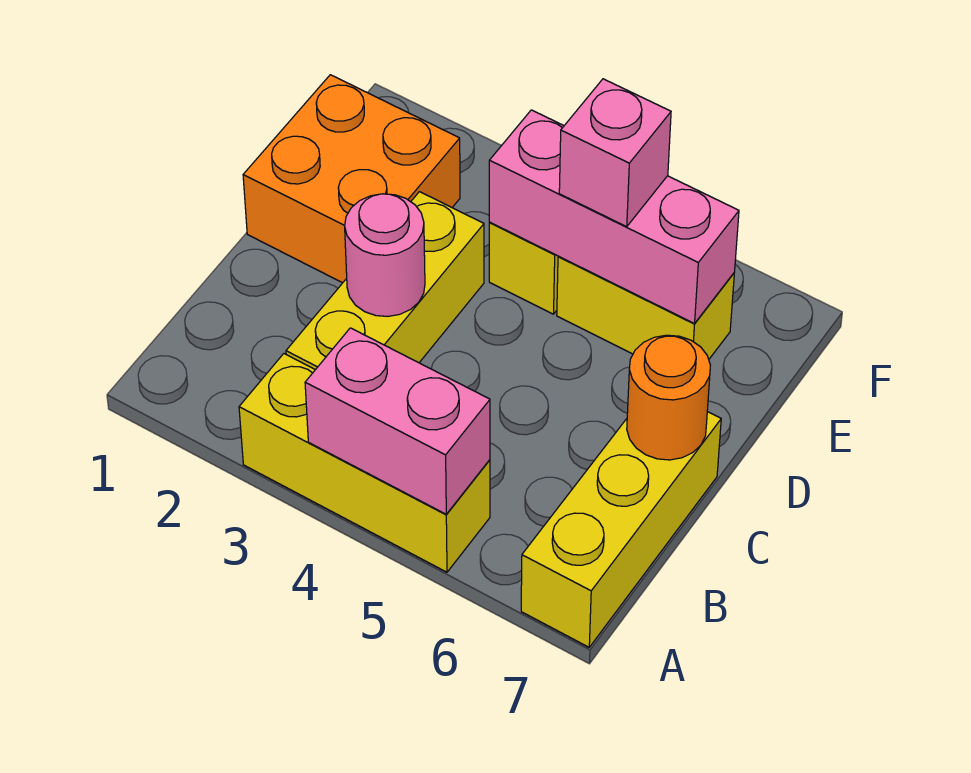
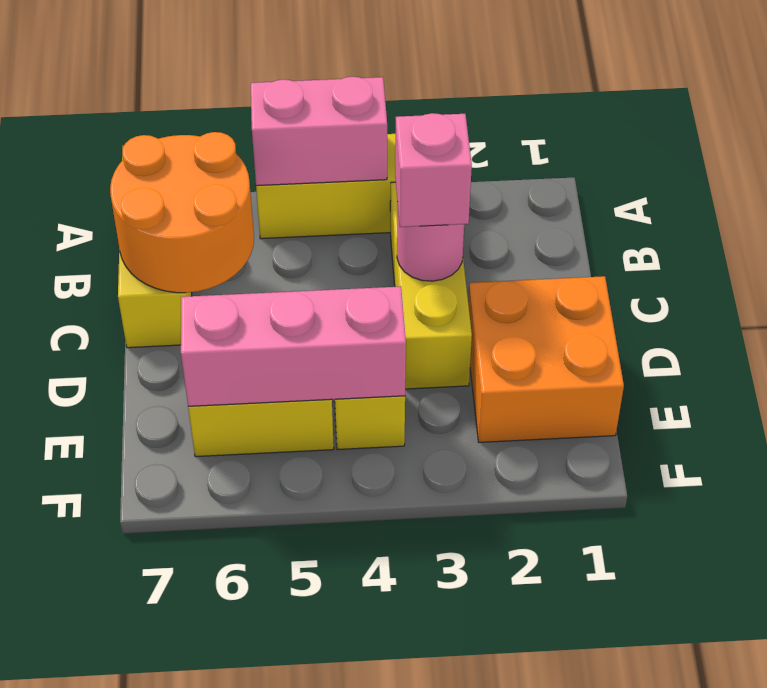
orange round brick C7 level 2 -> orange round brick B6:C7 level 2
pink brick E5 level 3 -> pink brick C3 level 3

